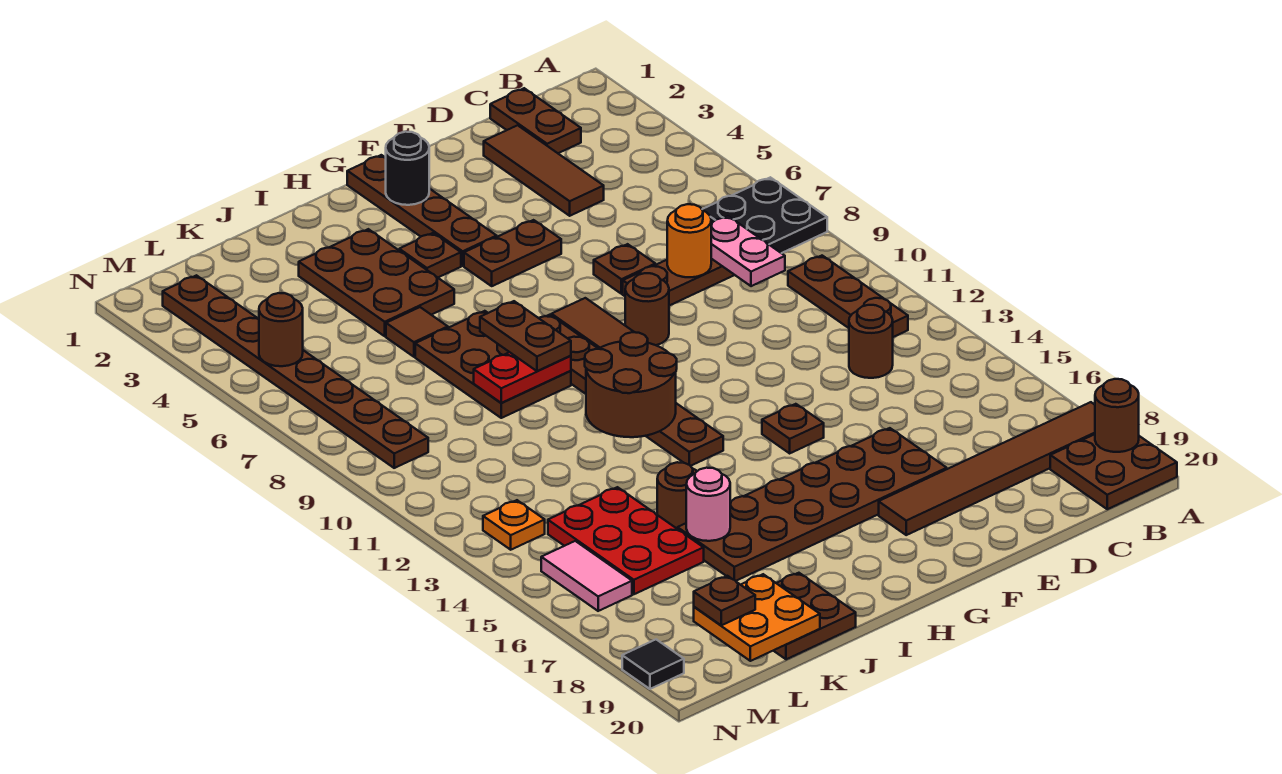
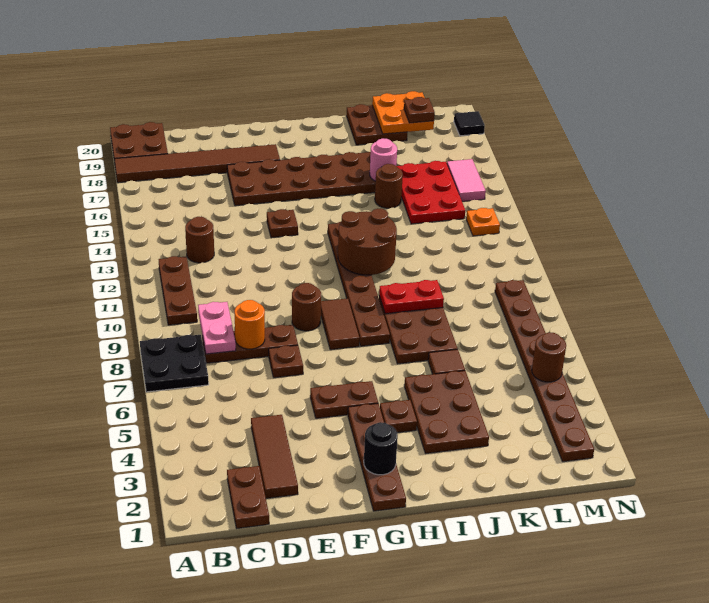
brown round brick A19 level 2 -> none
brown plate I8:I9 level 3 -> none

